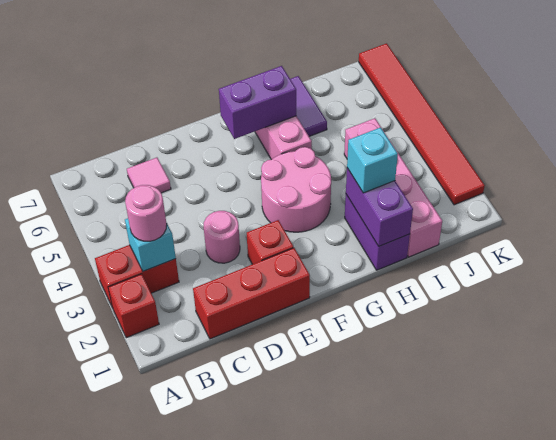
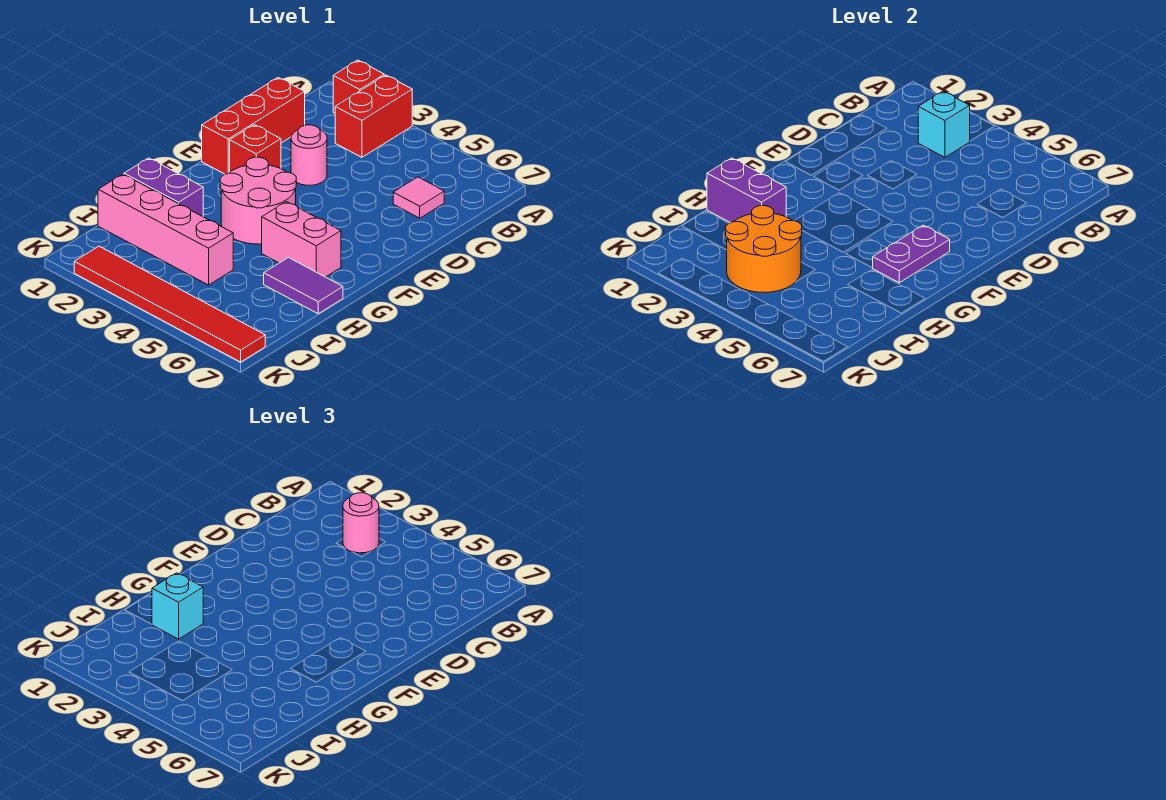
purple brick F6:G6 level 2 -> purple plate F6:G6 level 2
none -> orange round brick I3:J4 level 2

